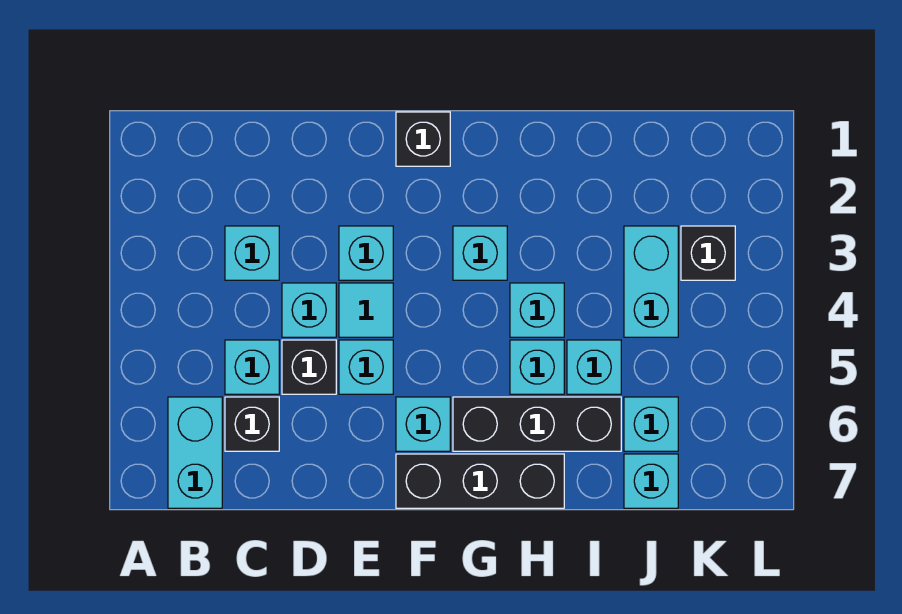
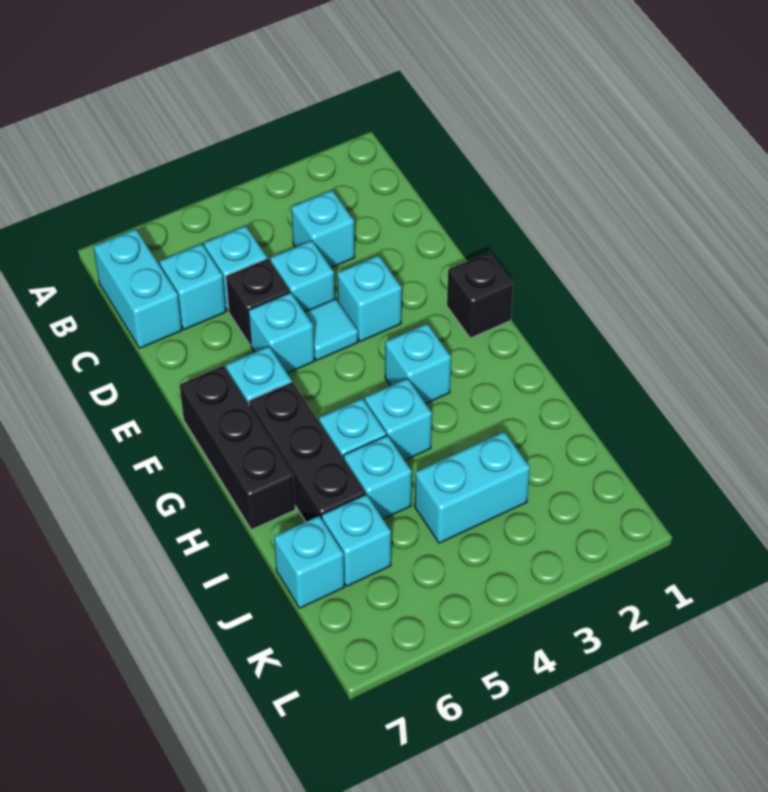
cyan brick B6:B7 level 1 -> cyan brick B7:C7 level 1
black brick C6 level 1 -> cyan brick C6 level 1
black brick K3 level 1 -> none

